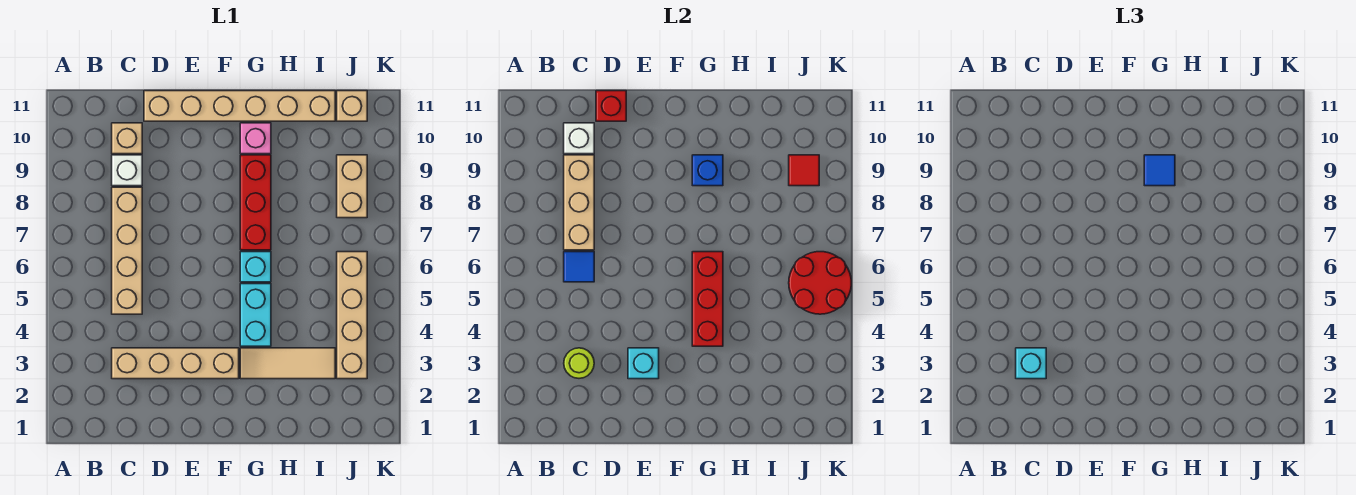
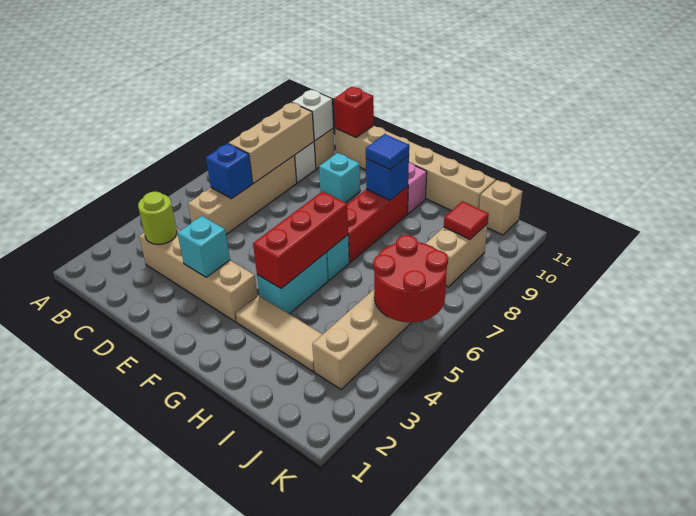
cyan brick C3 level 3 -> cyan brick E9 level 1
blue tile C6 level 2 -> blue brick C6 level 2

